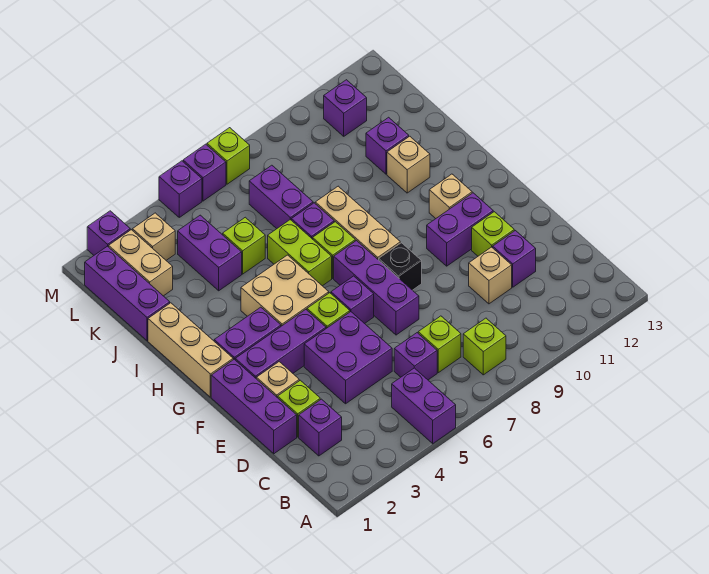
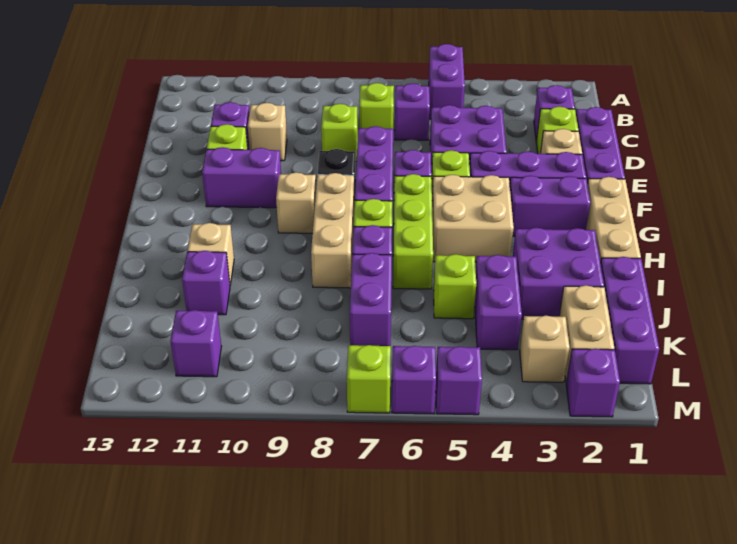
lime brick B8 level 1 -> lime brick D8 level 1
tan brick G11 level 1 -> tan brick G9 level 1
lime brick H6:I6 level 1 -> lime brick G6:I6 level 1
none -> purple brick I2:J3 level 1

